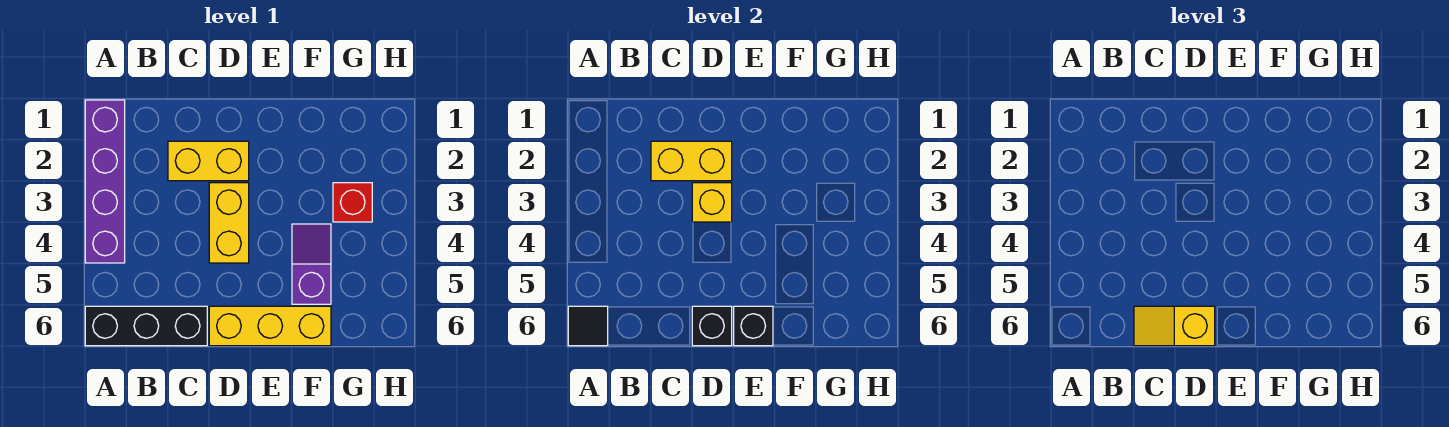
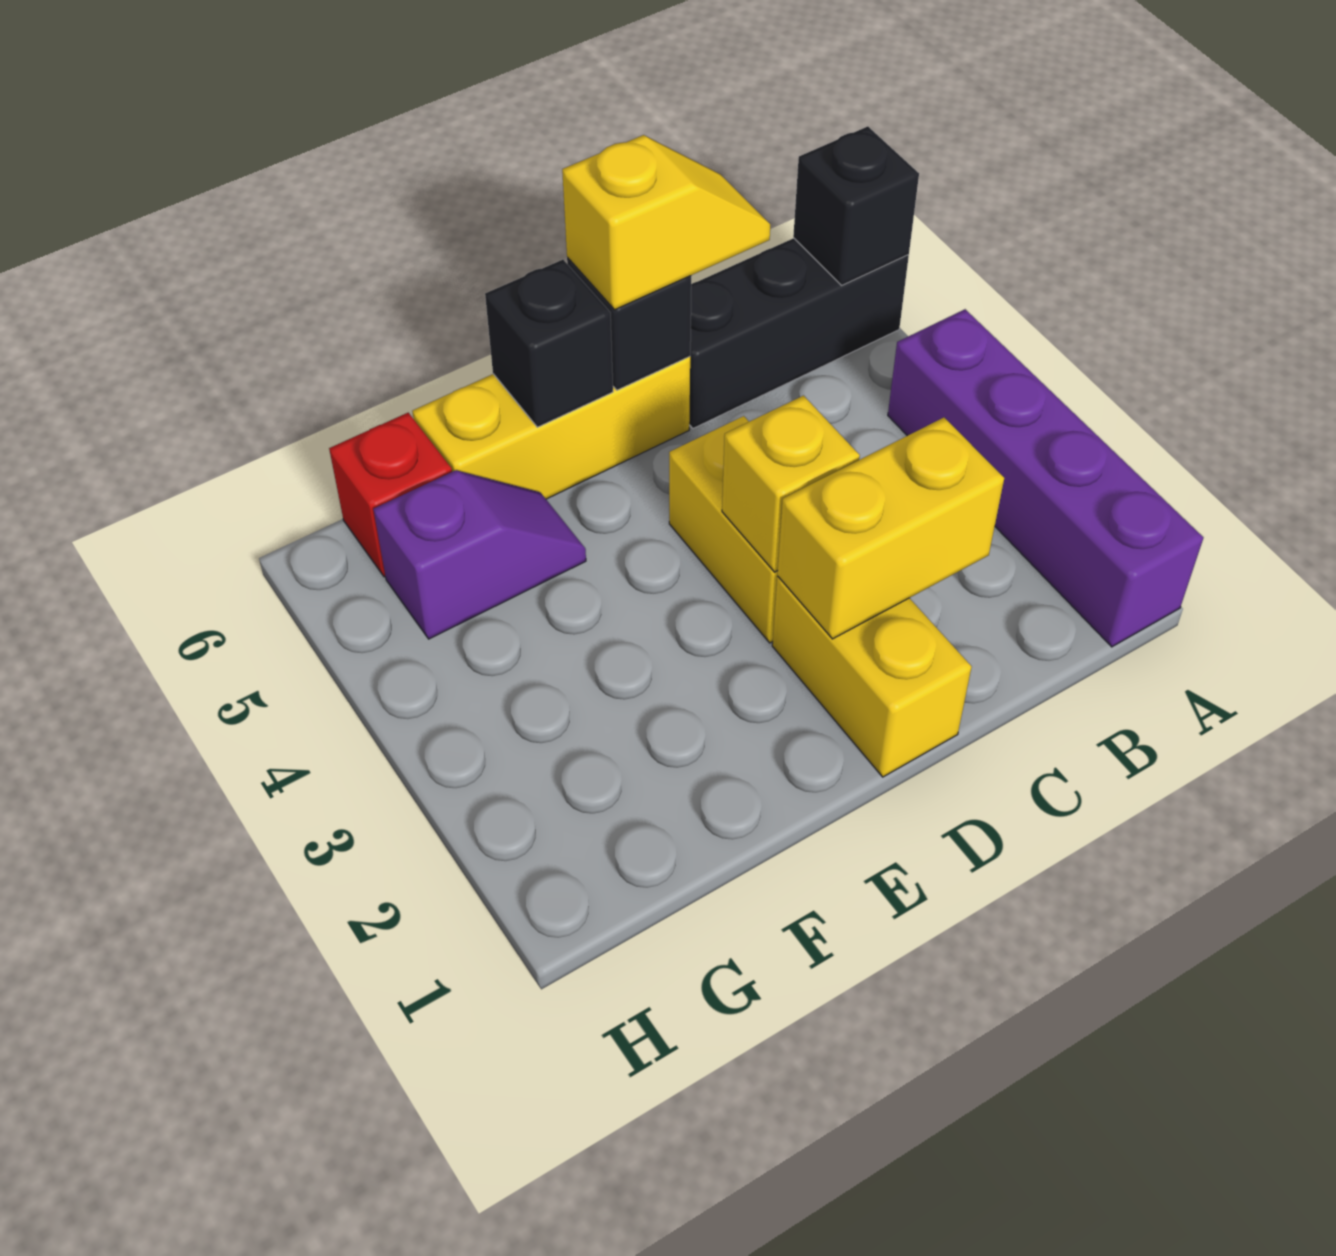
black tile A6 level 2 -> black brick A6 level 2
yellow brick C2:D2 level 1 -> yellow brick D1:D2 level 1
purple slope F4:F5 level 1 top 5 -> purple slope F5:G5 level 1 top G
red brick G3 level 1 -> red brick G6 level 1

